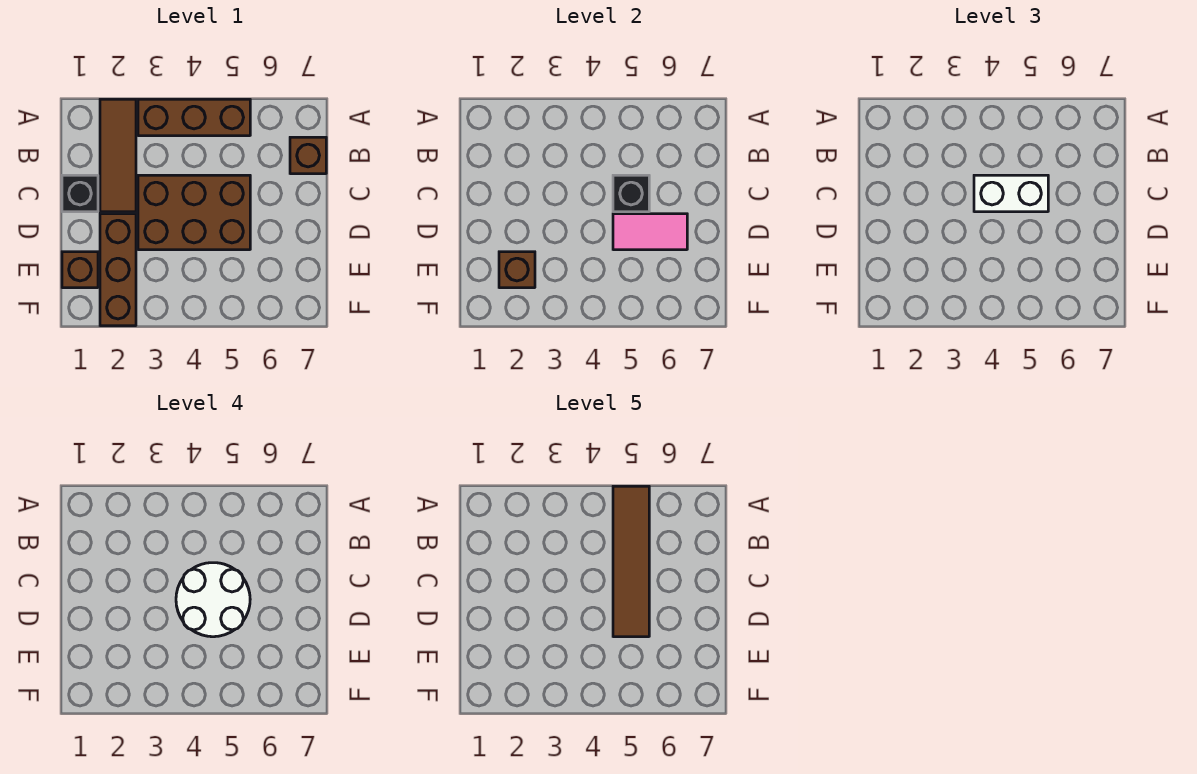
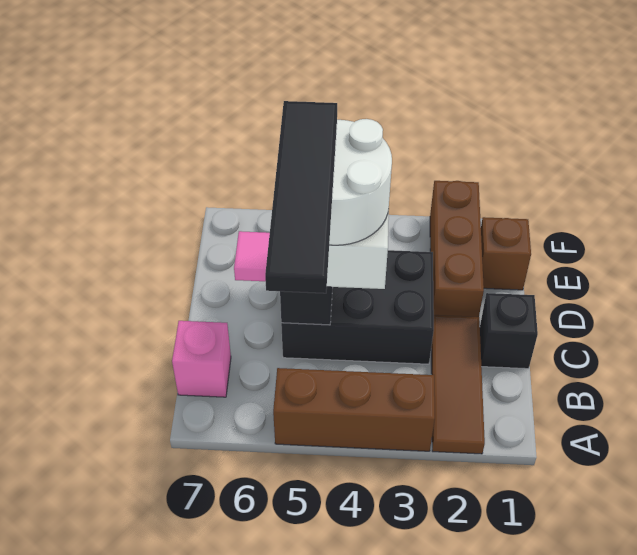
brown tile A5:D5 level 5 -> black tile A5:D5 level 5
brown brick B7 level 1 -> pink brick B7 level 1
brown brick C3:D5 level 1 -> black brick C3:D5 level 1
brown brick E2 level 2 -> none

